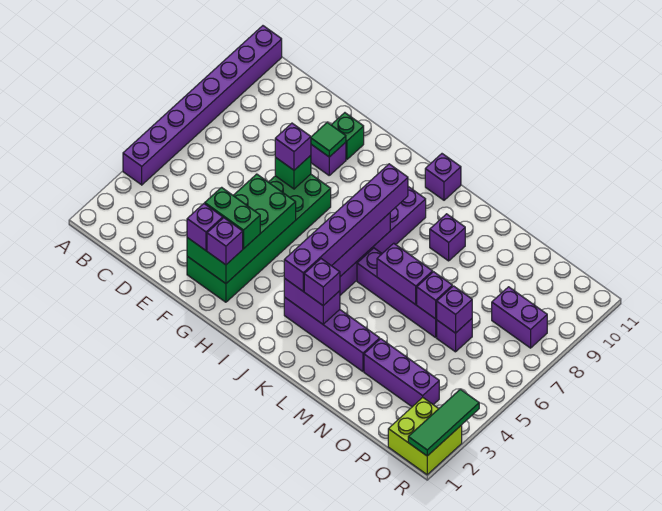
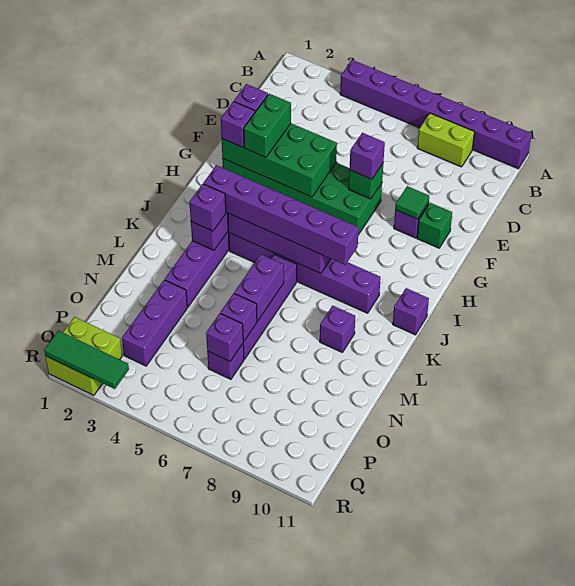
none -> lime brick B8:B9 level 1
purple brick P8:Q8 level 1 -> none

